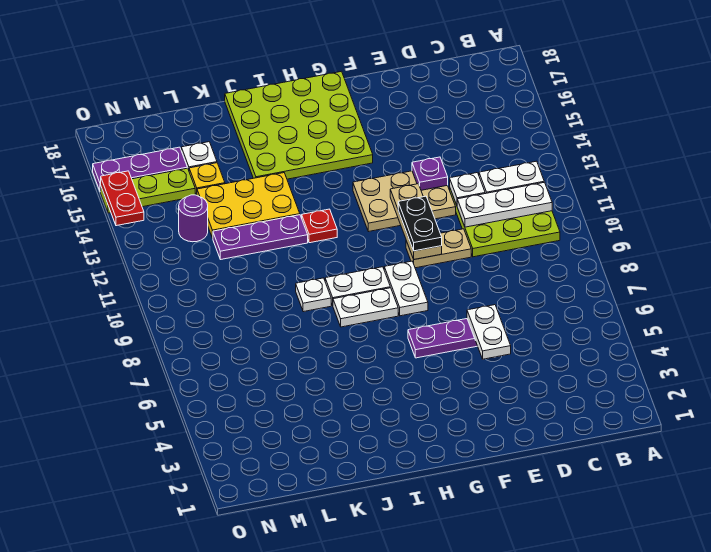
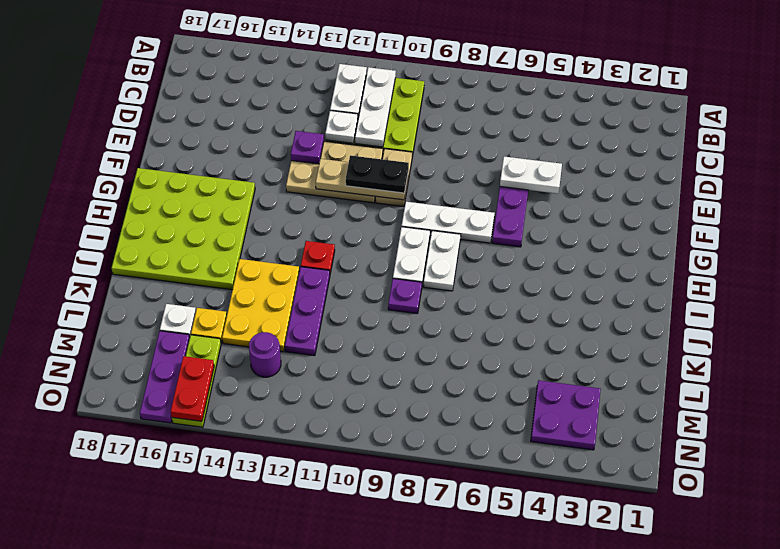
tan plate E12:G13 level 1 -> tan plate E11:F13 level 1
white plate G8:G9 level 1 -> white plate G7:G9 level 1
white plate J9 level 1 -> purple plate J9 level 1
none -> purple plate M3:N4 level 1
red plate O14:O15 level 2 -> red plate N15:O15 level 2

